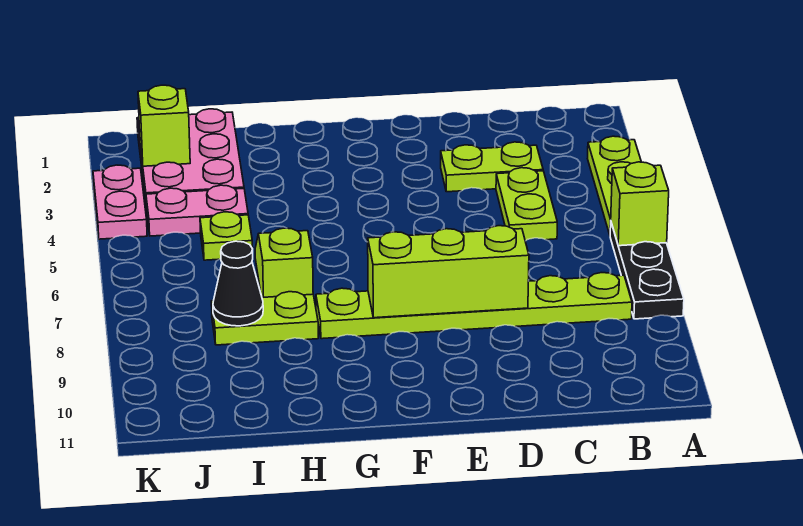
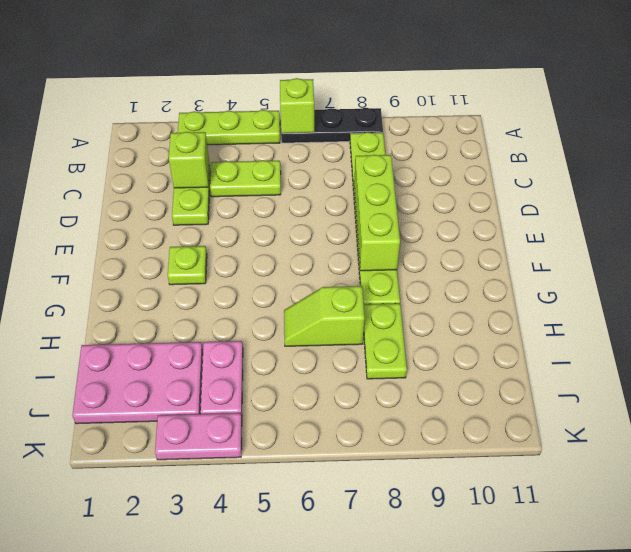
lime plate I5 level 1 -> lime plate F3 level 1
black cone I8 level 2 -> none
lime brick J2 level 2 -> lime brick C3 level 2

